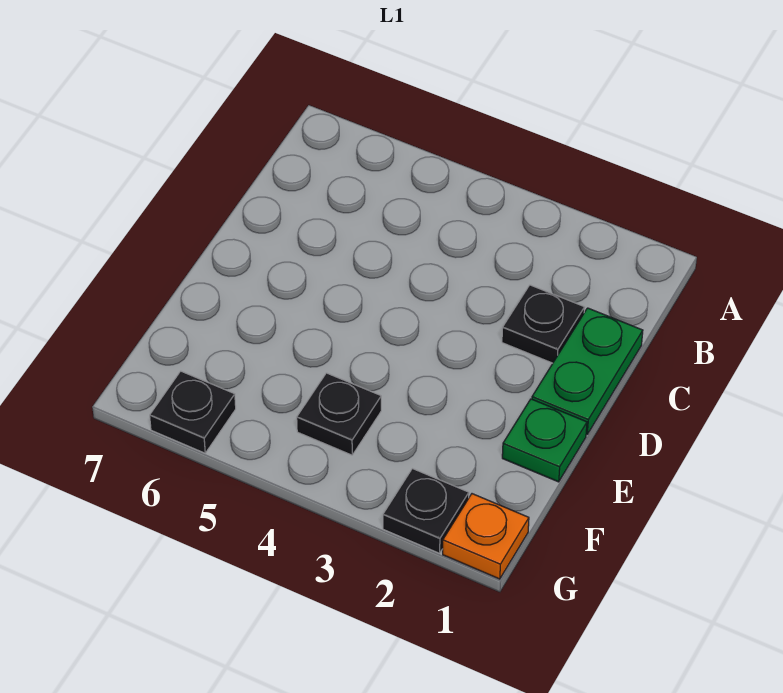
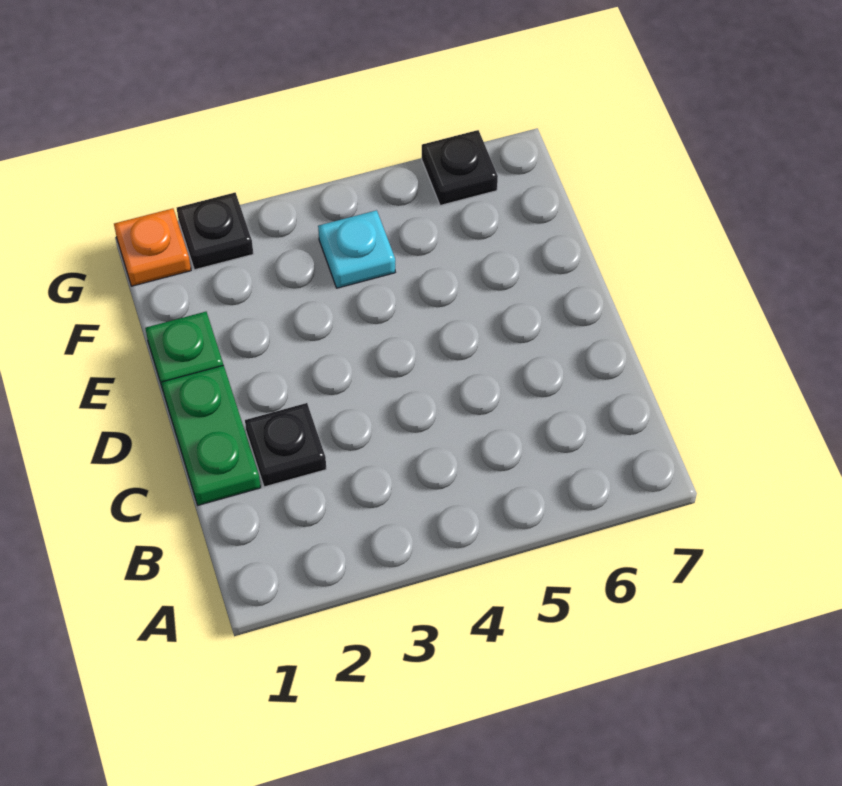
black plate F4 level 1 -> cyan plate F4 level 1

